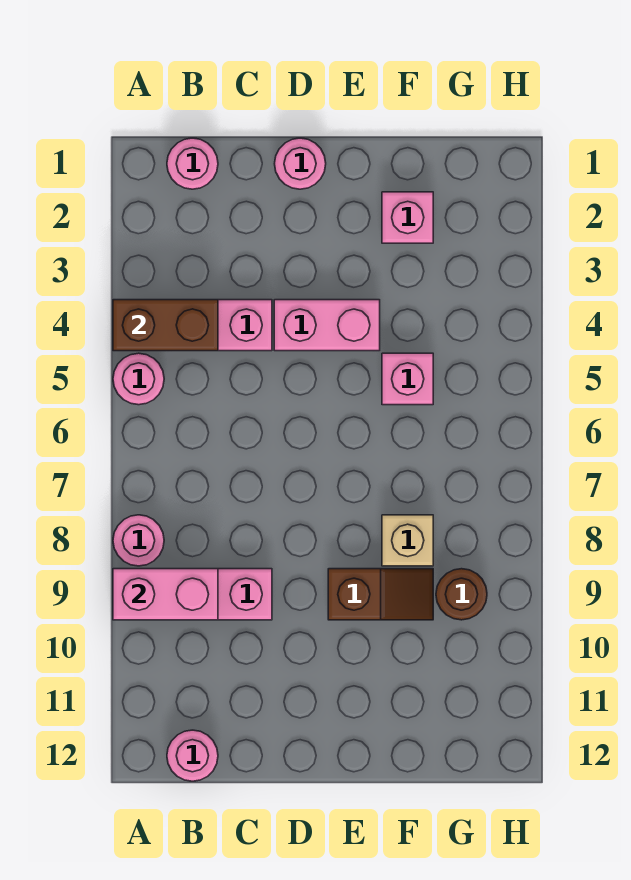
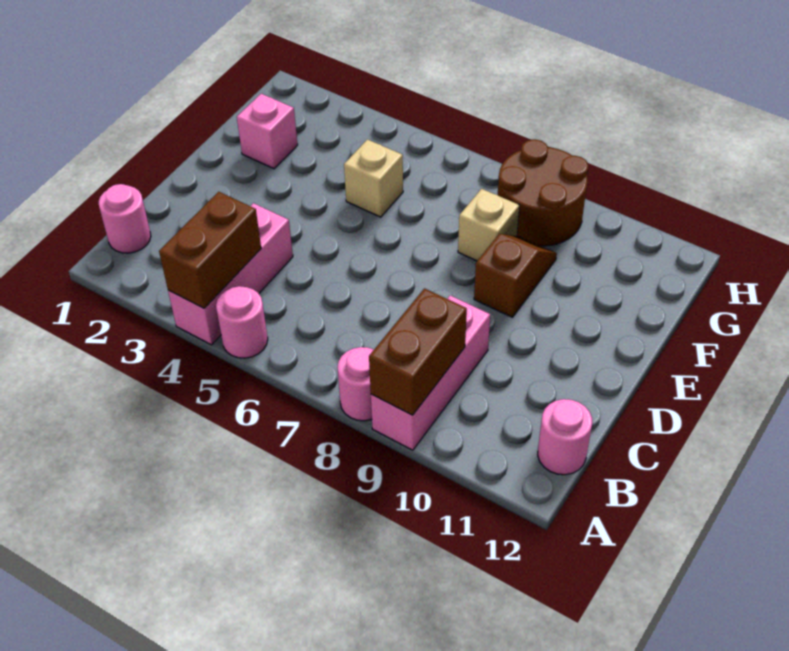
pink brick A9:B9 level 2 -> brown brick A9:B9 level 2
pink round brick D1 level 1 -> none
pink brick D4:E4 level 1 -> none
pink brick F5 level 1 -> tan brick F5 level 1
brown round brick G9 level 1 -> brown round brick G8:H9 level 1

